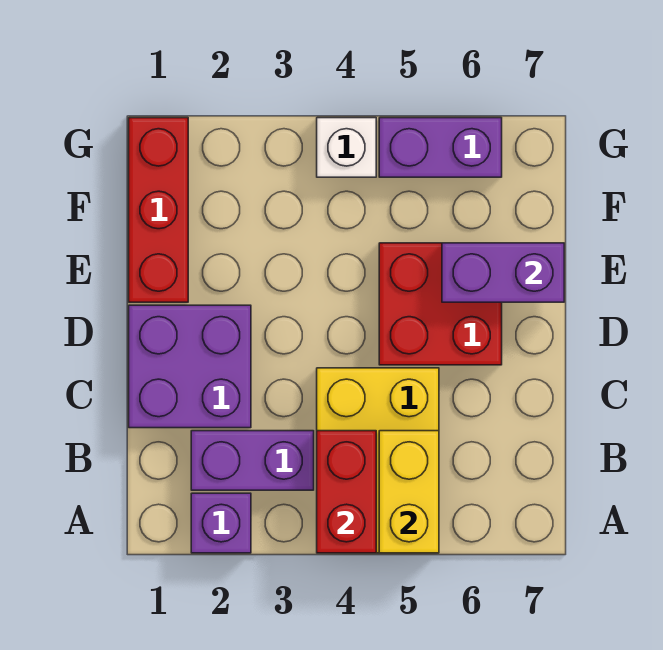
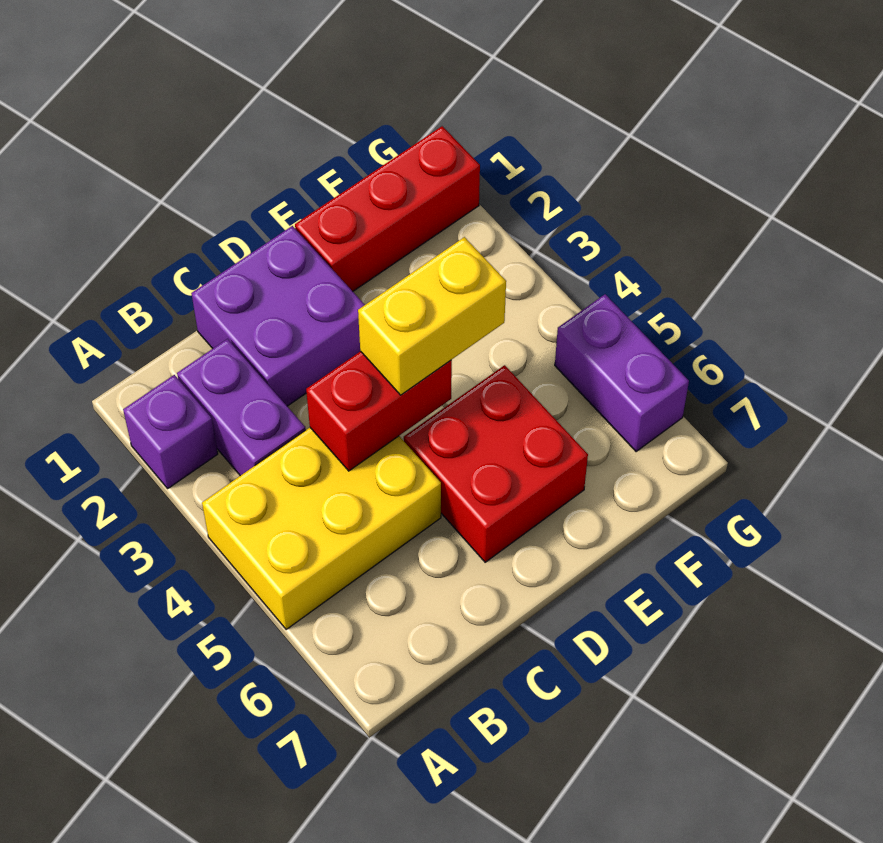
red brick A4:B4 level 2 -> red brick C4:D4 level 2
yellow brick A5:B5 level 2 -> yellow brick D4:E4 level 3
purple brick E6:E7 level 2 -> none
white brick G4 level 1 -> none

